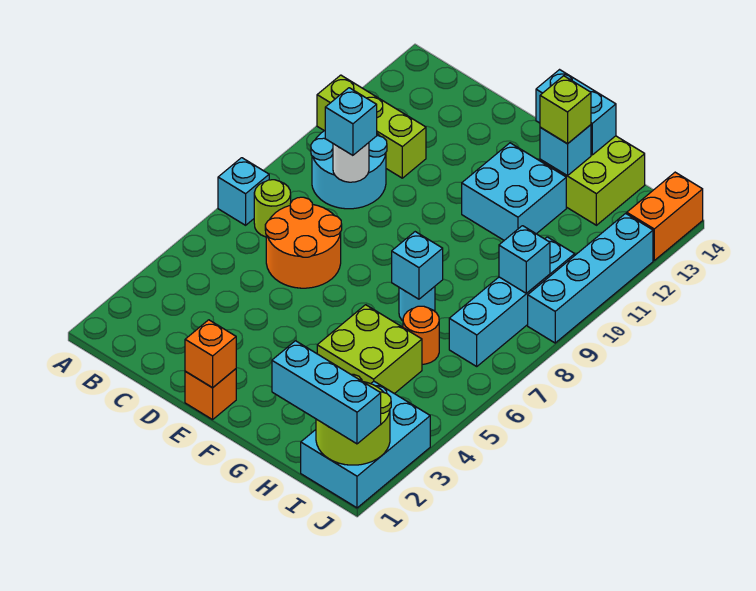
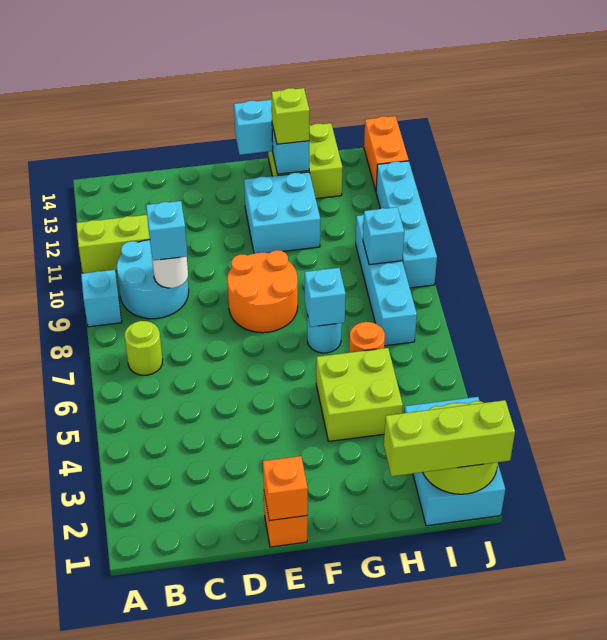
cyan brick A7 level 1 -> cyan brick A9 level 1
orange round brick C6:D7 level 1 -> orange round brick E8:F9 level 1
cyan brick H1:J1 level 3 -> lime brick H1:J1 level 3

